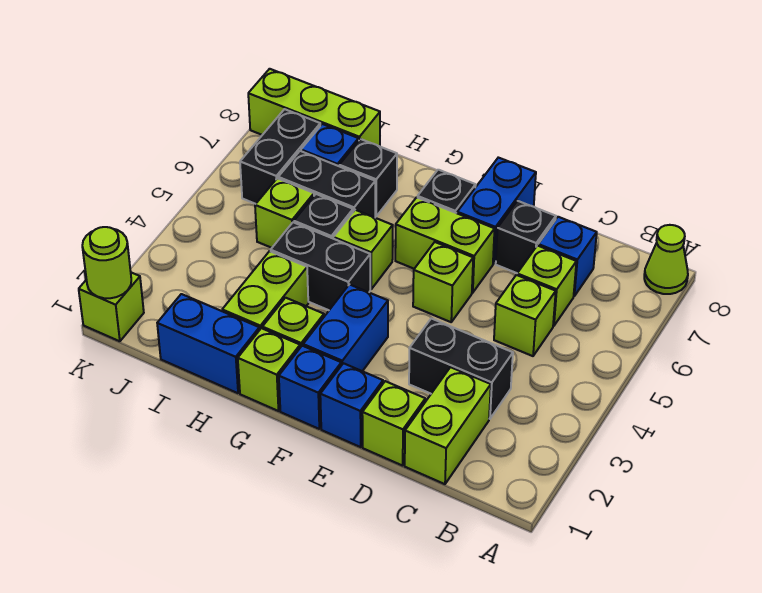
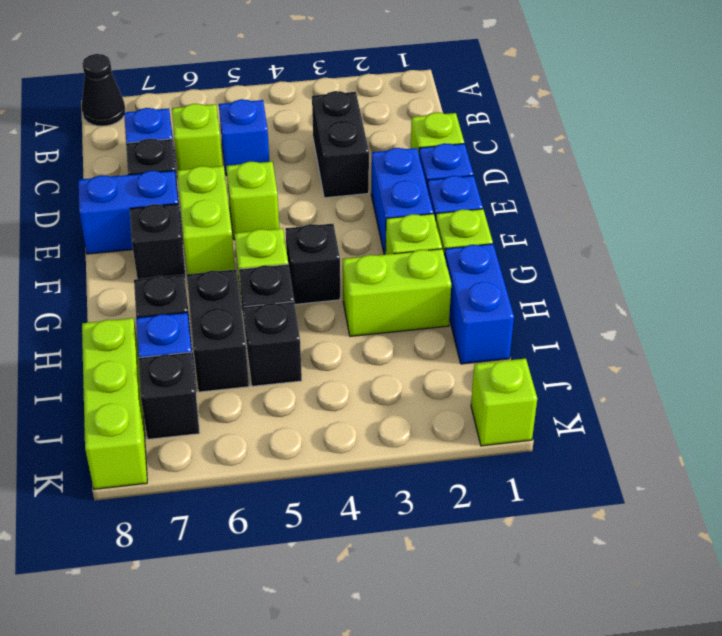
lime cone A8 level 1 -> black cone A8 level 1
lime brick C1:C2 level 1 -> none
lime brick C5 level 1 -> blue brick C5 level 1
blue brick F2:F3 level 1 -> blue brick E2:F2 level 1
black brick G4:H4 level 1 -> black brick G4 level 1
lime brick I5 level 1 -> black brick I5 level 1
black brick J6:J7 level 1 -> black brick J7 level 1
lime round brick K1 level 2 -> none

